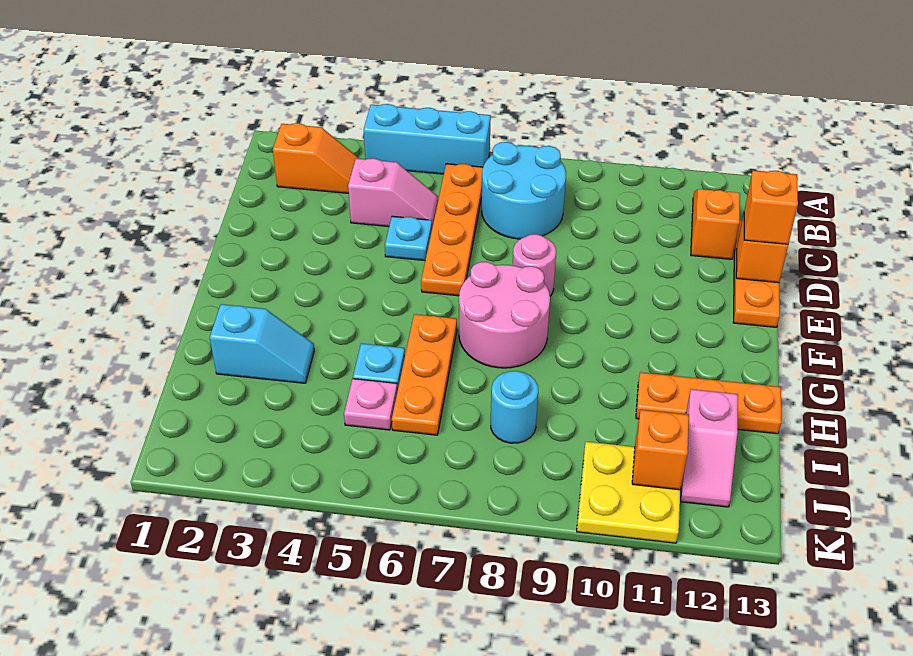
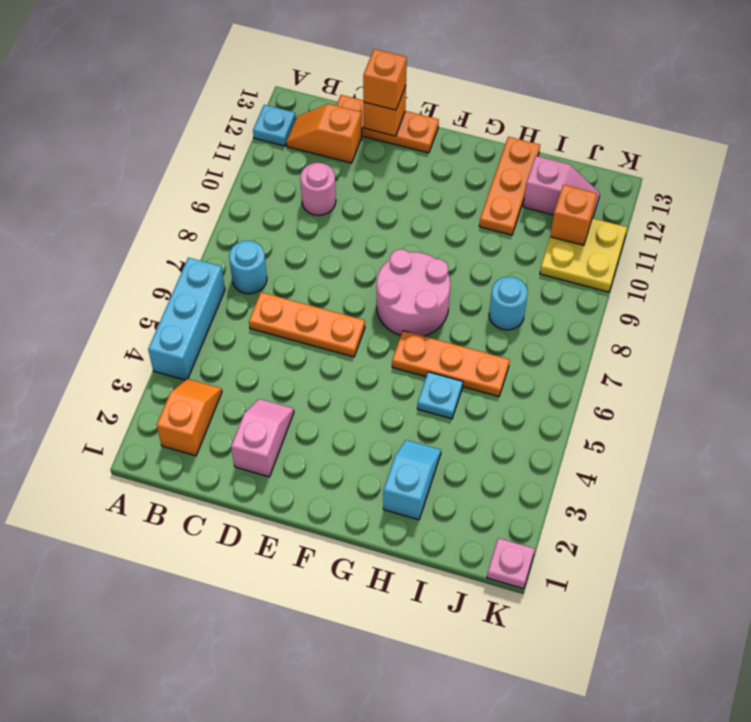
orange plate B6:E6 level 1 -> orange plate C6:E6 level 1
cyan round brick B7:C8 level 1 -> cyan round brick B7 level 1
pink slope C4:C5 level 1 top 4 -> pink slope D2:D3 level 1 top 2
cyan plate D5 level 1 -> cyan plate A12 level 1
pink round brick E8 level 1 -> pink round brick C10 level 1
pink plate I5 level 1 -> pink plate K1 level 1

